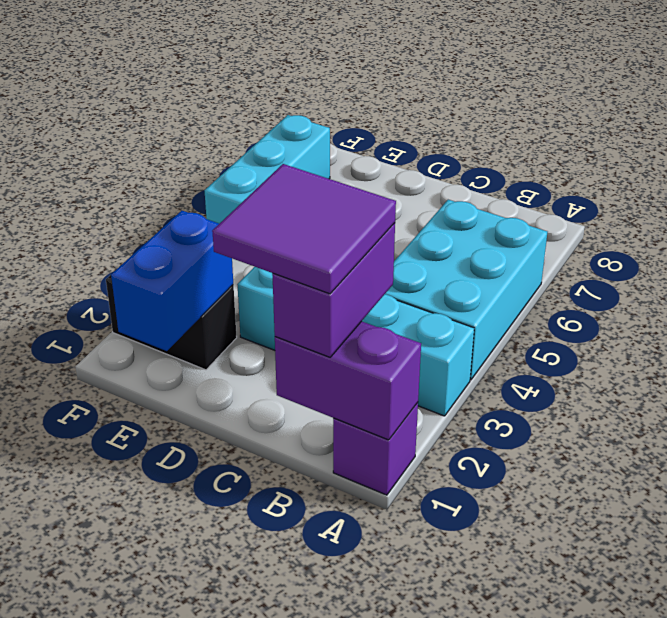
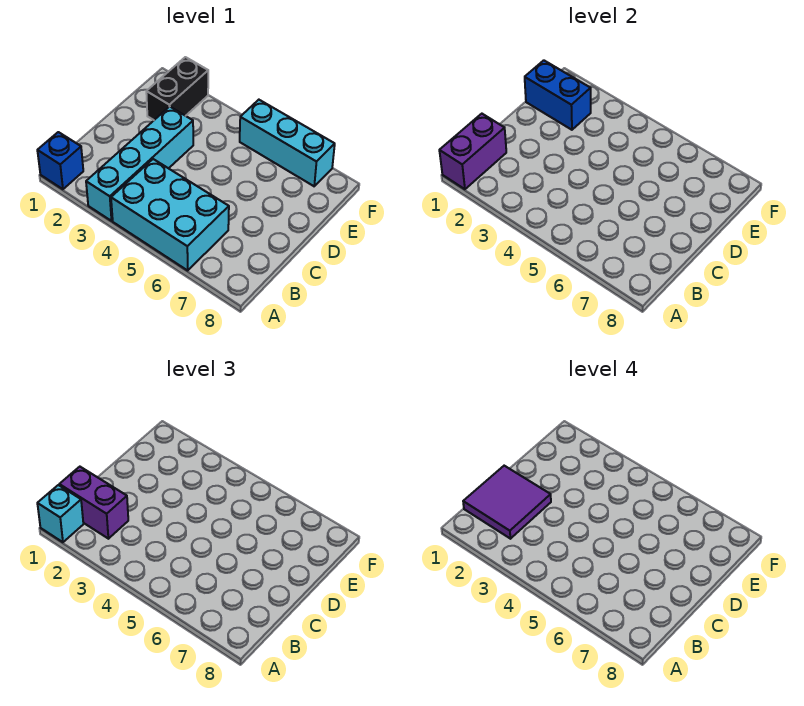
purple brick A1 level 1 -> blue brick A1 level 1
none -> cyan brick A1 level 3

